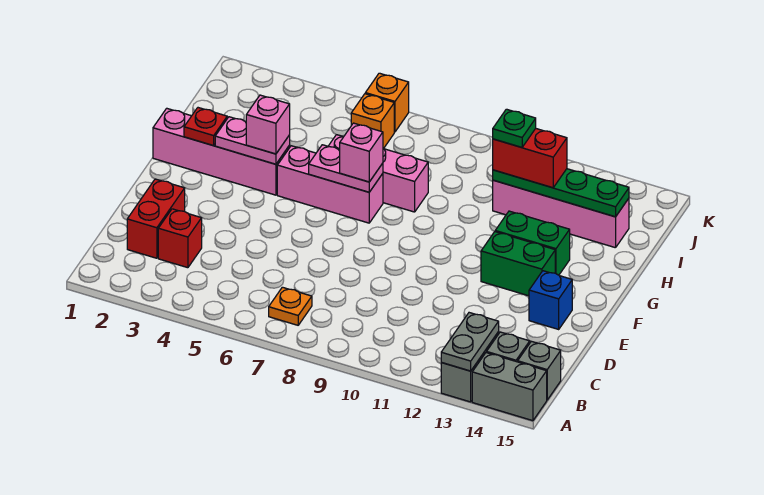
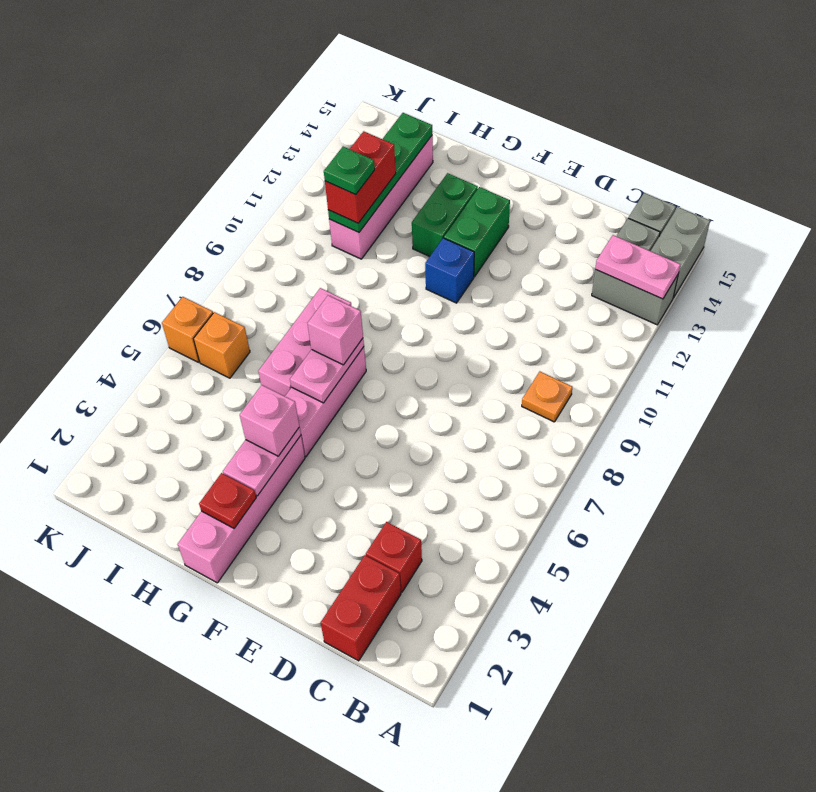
grey plate A13:B13 level 2 -> pink plate A13:B13 level 2
orange plate B7 level 1 -> orange plate B9 level 1
red brick C2:D2 level 1 -> red brick C1:C2 level 1
blue brick E14 level 1 -> blue brick F11 level 1

